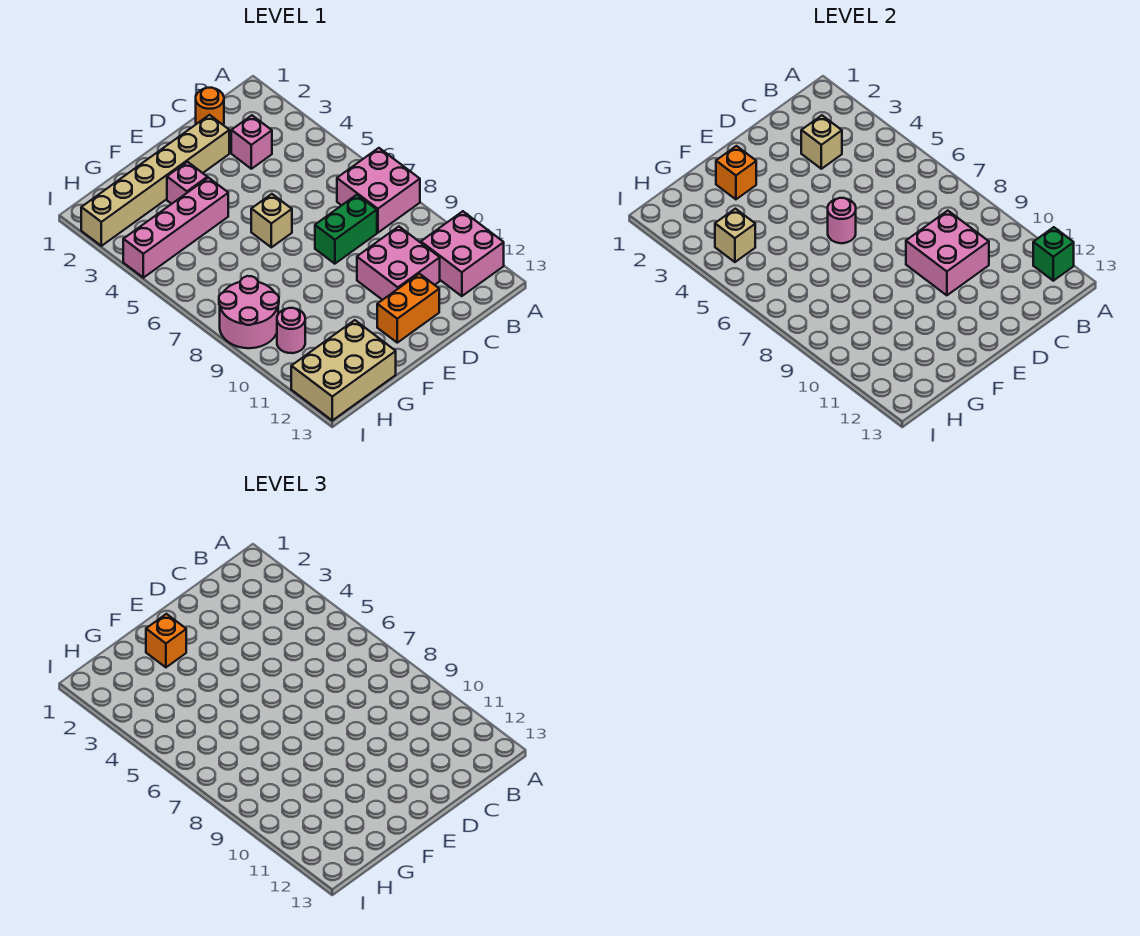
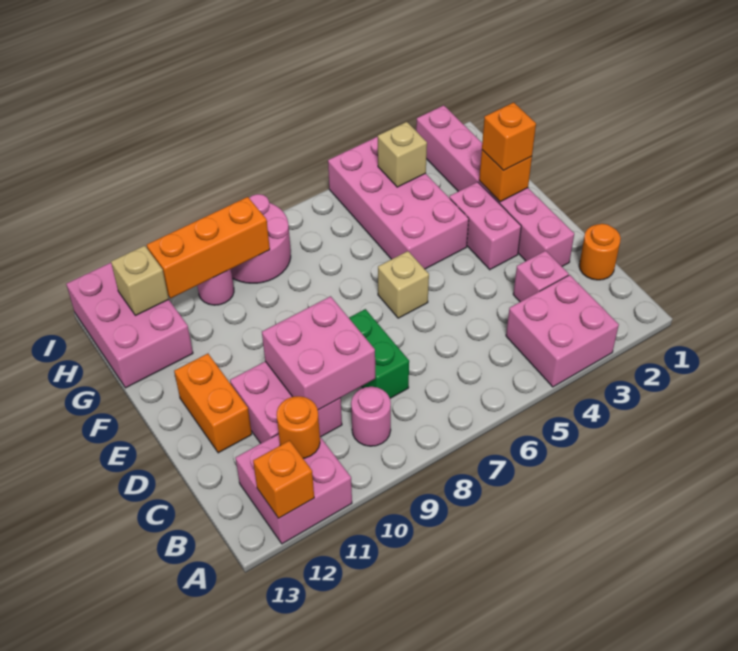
pink brick A7:B8 level 1 -> pink brick A3:B4 level 1
green brick A12 level 2 -> orange brick A12 level 2
none -> orange round brick B11 level 2
tan brick C3 level 2 -> tan brick H12 level 2
tan brick D2:I2 level 1 -> pink brick D2:I2 level 1
pink round brick E6 level 2 -> pink round brick B9 level 1
pink brick F3 level 1 -> pink brick E3:F3 level 1
pink brick F4:I4 level 1 -> pink brick F4:I5 level 1
tan brick G12:I13 level 1 -> pink brick G12:I13 level 1
none -> orange brick H9:H11 level 2

